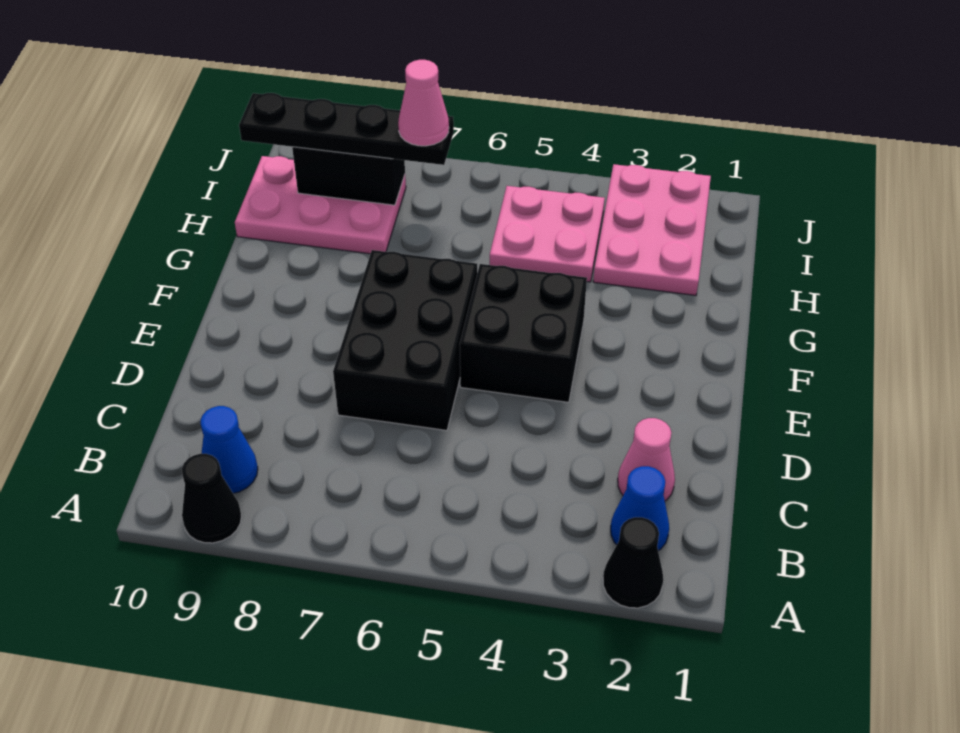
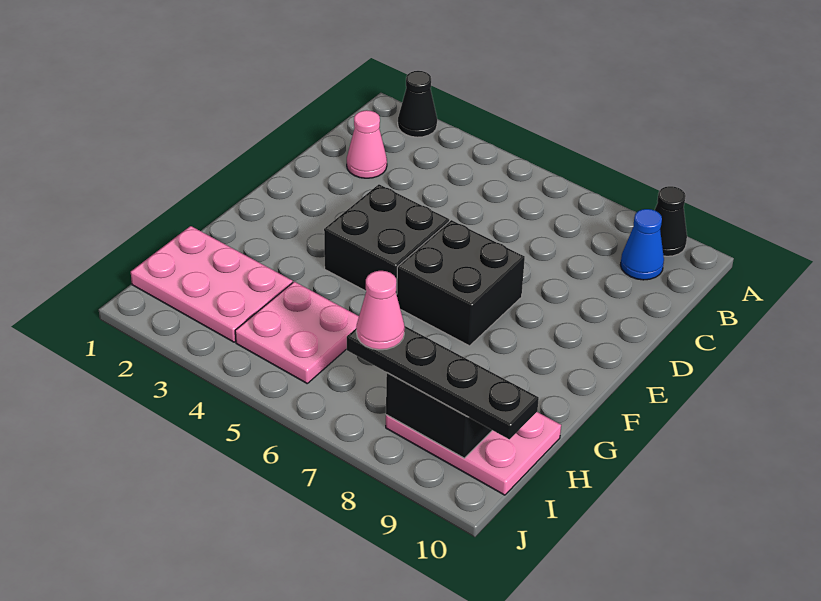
blue cone B2 level 1 -> none
black brick D6:F7 level 1 -> black brick E6:F7 level 1
pink plate H2:J3 level 1 -> pink plate H1:I3 level 1

